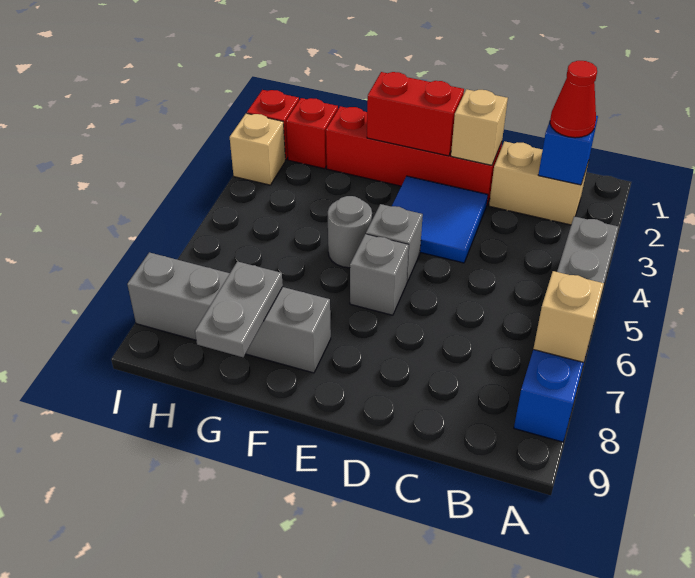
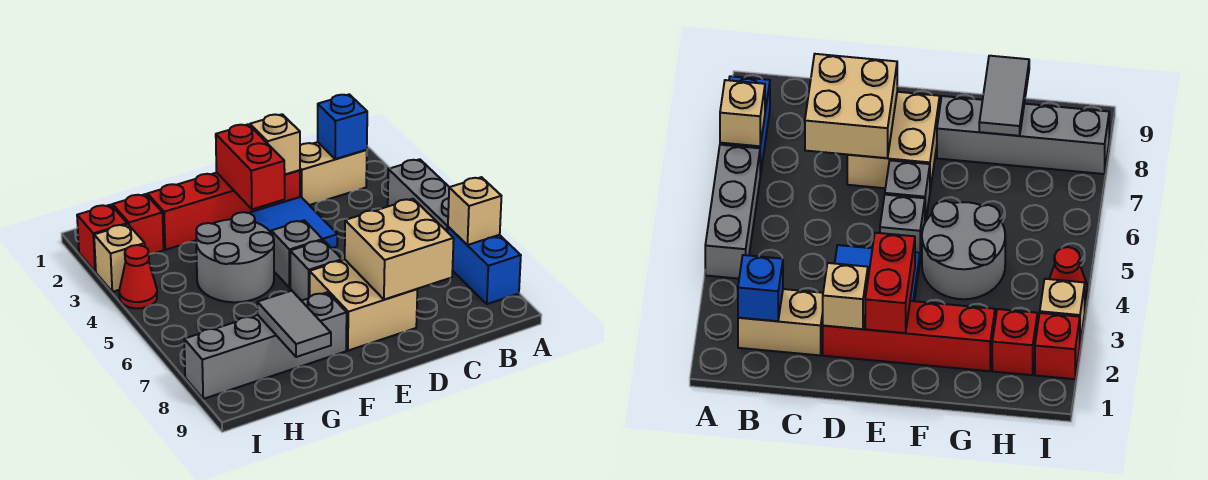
red cone B2 level 3 -> red cone I4 level 1
none -> tan brick C7:D8 level 2
none -> tan brick D7:E8 level 1
red brick E2:F2 level 2 -> red brick E2:E3 level 2
grey round brick F5 level 1 -> grey round brick F4:G5 level 1
grey plate G8:G9 level 2 -> grey tile G8:G9 level 2

